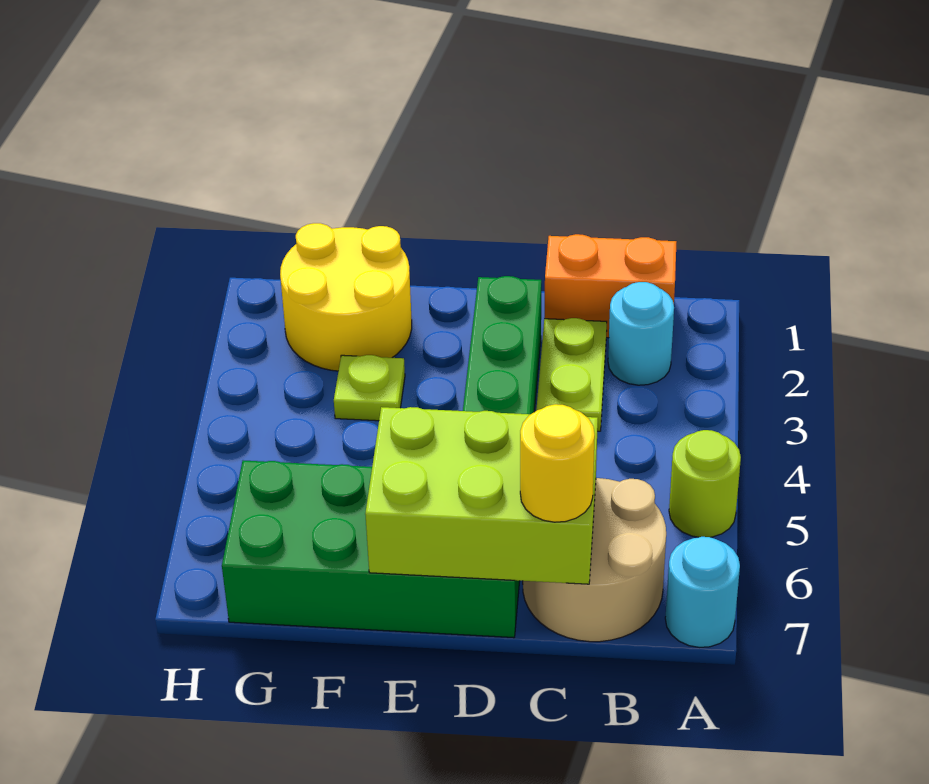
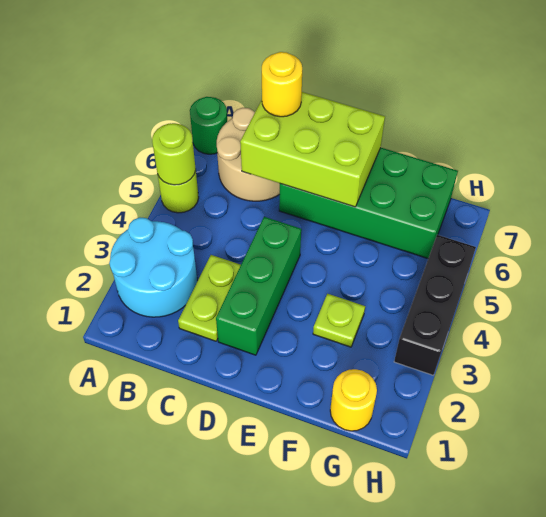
none -> lime round brick A5 level 2
cyan round brick A7 level 1 -> green round brick A7 level 1
orange brick B1:C1 level 1 -> none
cyan round brick B2 level 1 -> cyan round brick A2:B3 level 1
yellow round brick F1:G2 level 1 -> yellow round brick G1 level 1
none -> black brick H3:H5 level 1

